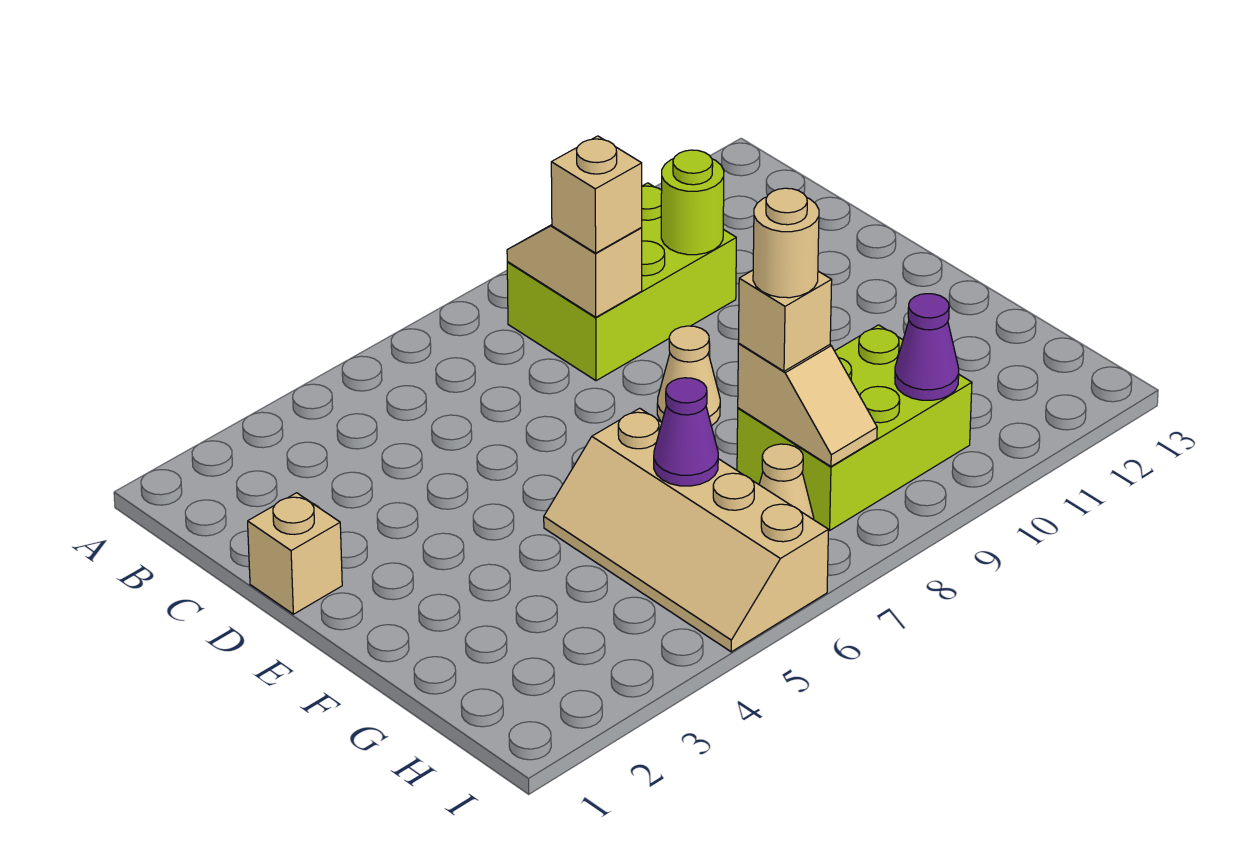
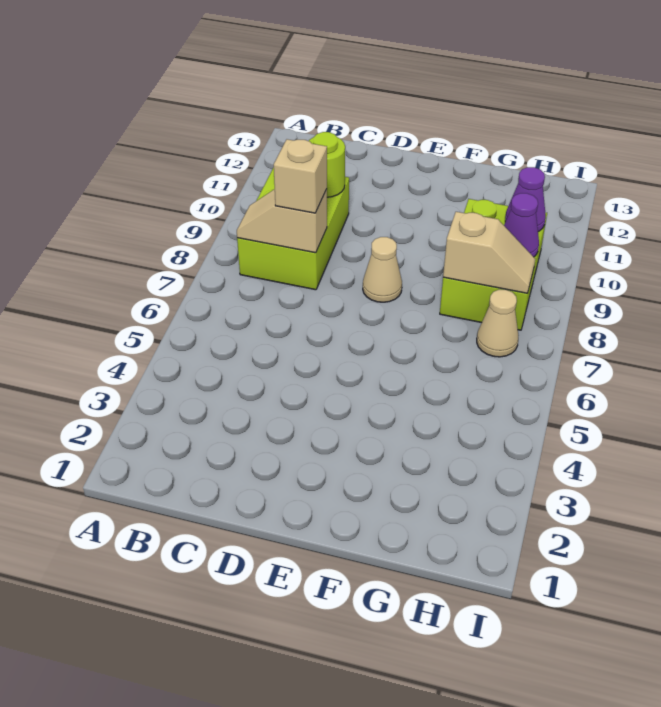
tan brick D1 level 1 -> none
tan slope F5:I6 level 1 top 6 -> none
purple cone G6 level 2 -> purple cone H9 level 2
tan brick G8 level 3 -> none
tan round brick G8 level 4 -> none

